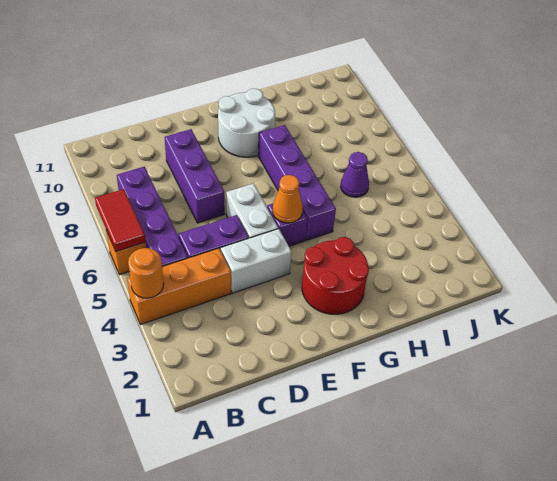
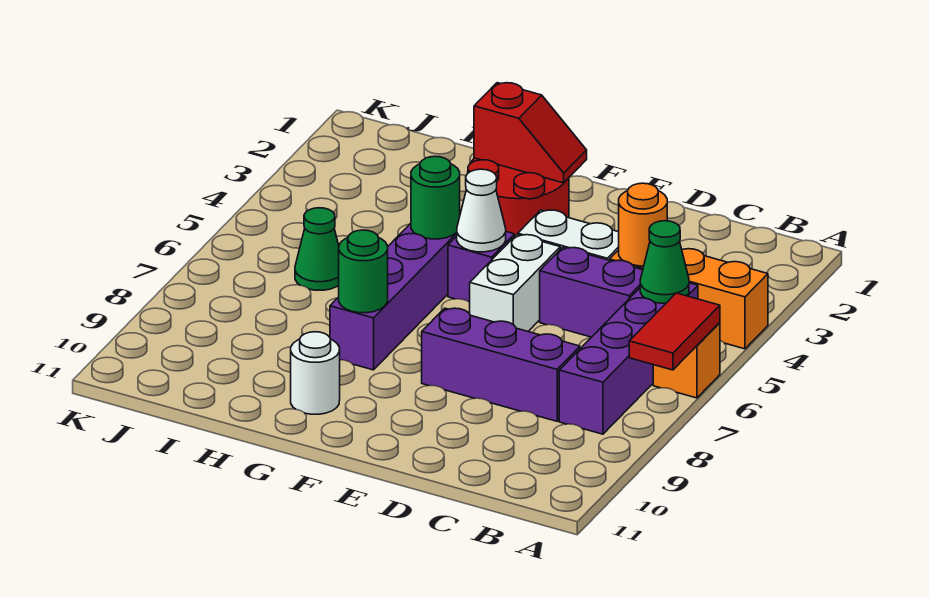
orange round brick A4 level 2 -> orange round brick C4 level 2
none -> green cone B5 level 2
purple brick D7:D9 level 1 -> purple brick C8:E8 level 1
none -> red slope F2:G2 level 2 top G
orange cone F5 level 2 -> white cone F5 level 2
white round brick F9:G10 level 1 -> white round brick G10 level 1
none -> green round brick G5 level 2
none -> green round brick G8 level 2
purple cone I6 level 1 -> green cone I6 level 1

